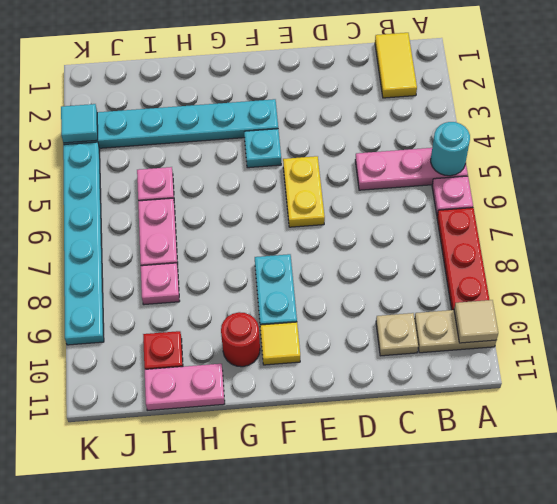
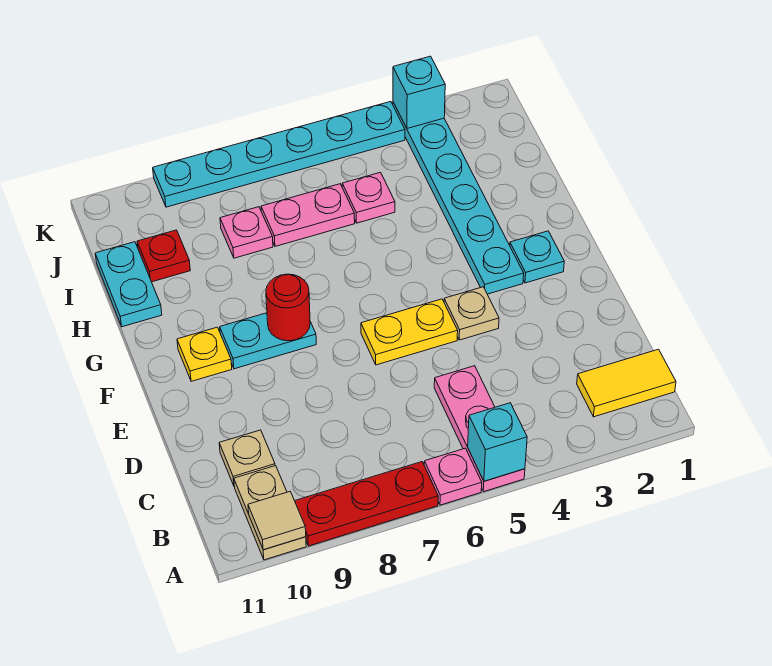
cyan round brick A5 level 2 -> cyan brick A5 level 2
none -> tan plate E4 level 1
cyan plate F4 level 1 -> cyan plate F2 level 1
yellow tile F10 level 1 -> yellow plate F10 level 1
red round brick G10 level 1 -> red round brick F8 level 2
pink plate H11:I11 level 1 -> cyan plate H11:I11 level 1
cyan tile K3 level 2 -> cyan brick K3 level 2

